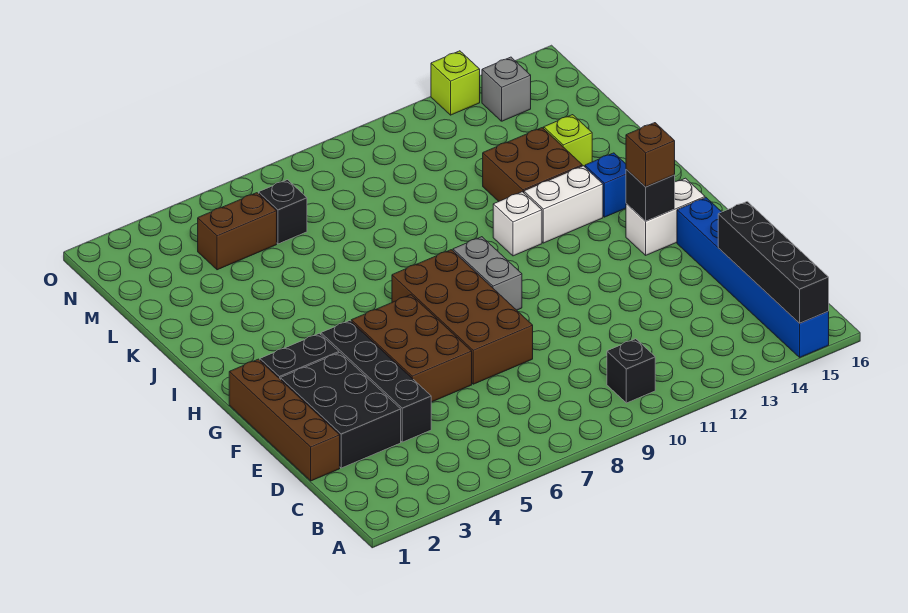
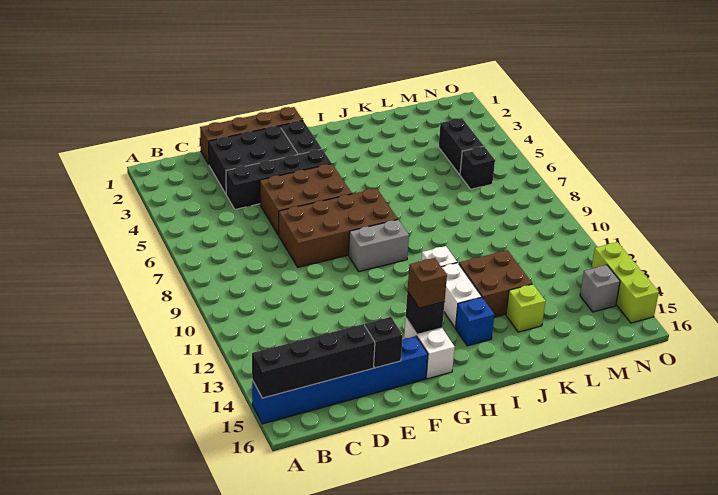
black brick B10 level 1 -> black brick E15 level 2
brown brick M4:M5 level 1 -> black brick M4:M5 level 1
lime brick O13 level 1 -> lime brick O13:O15 level 1

